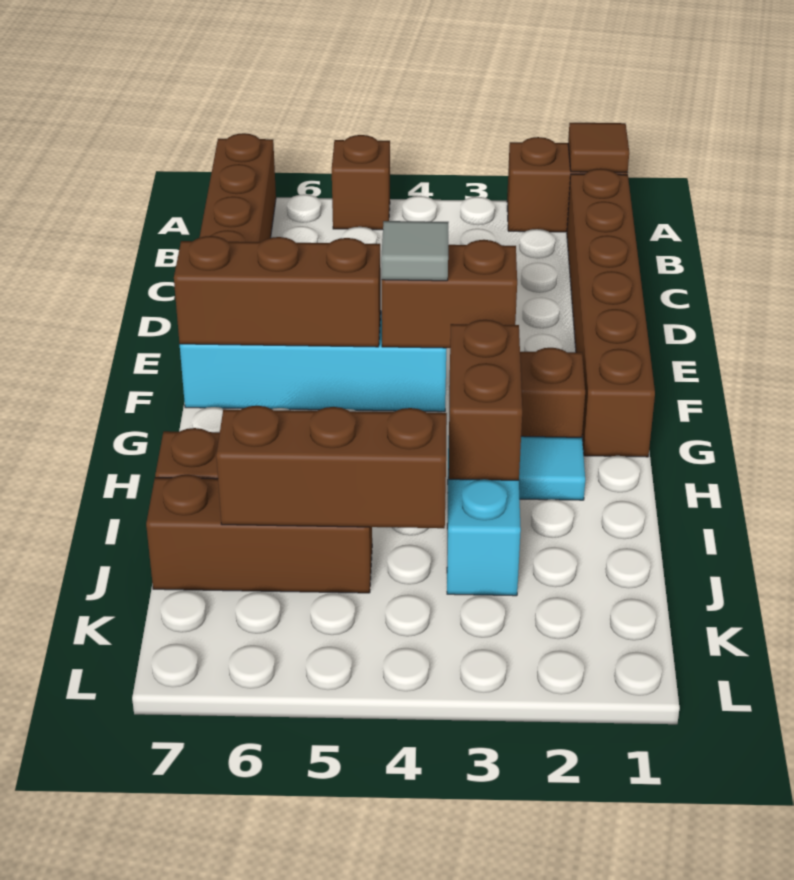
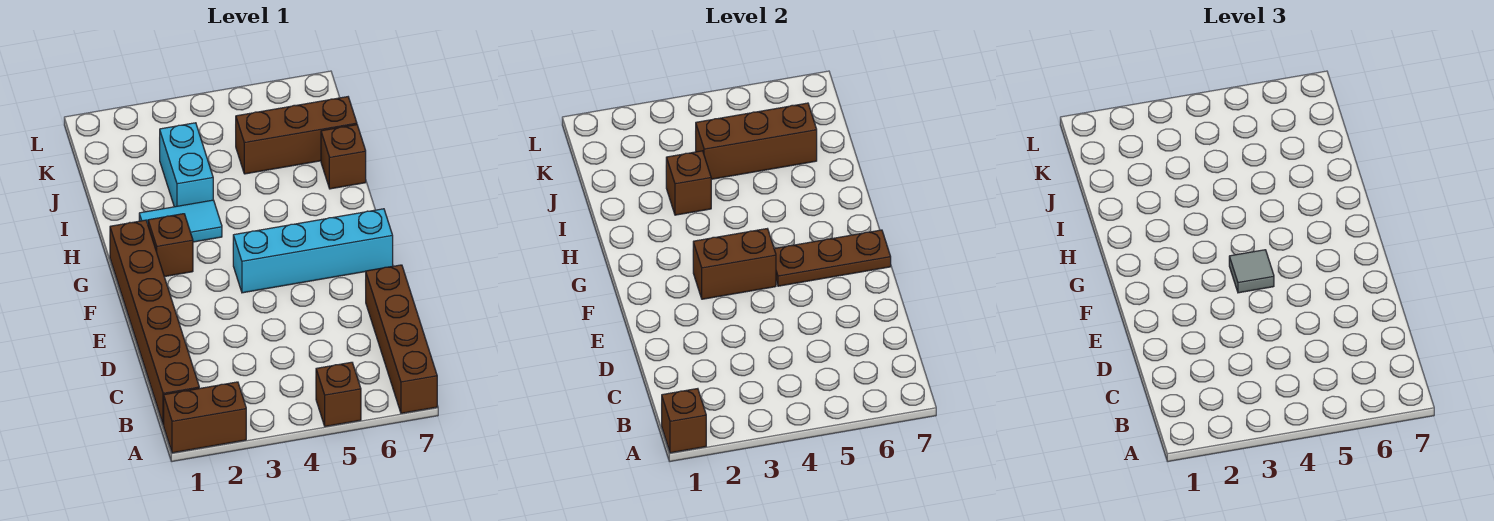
brown tile A1 level 2 -> brown brick A1 level 2
brown brick F5:F7 level 2 -> brown plate F5:F7 level 2
brown brick H3:I3 level 2 -> brown brick I3 level 2

